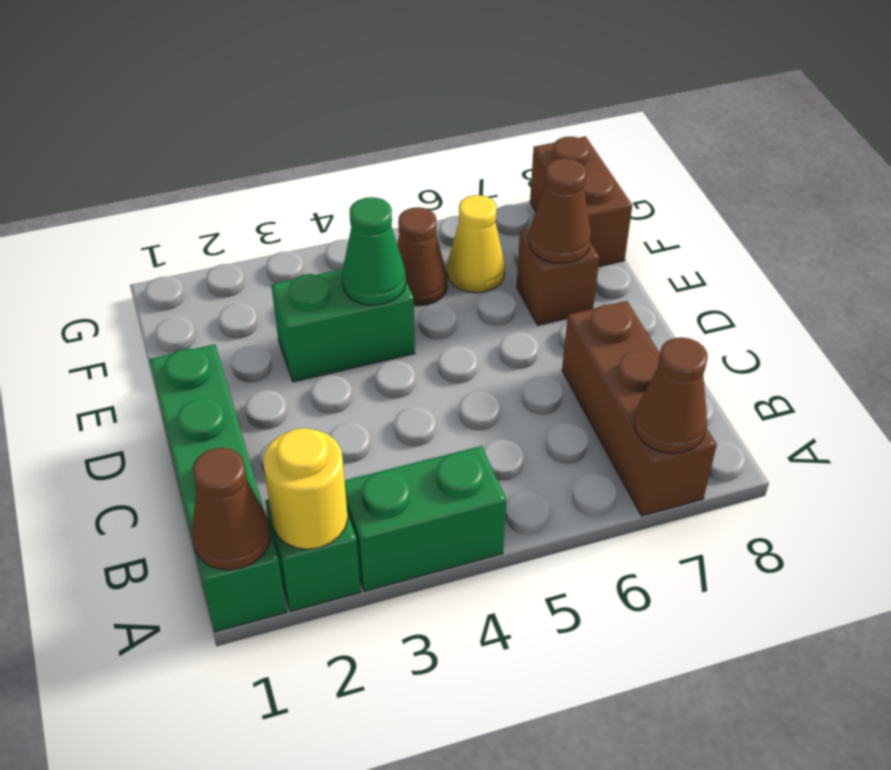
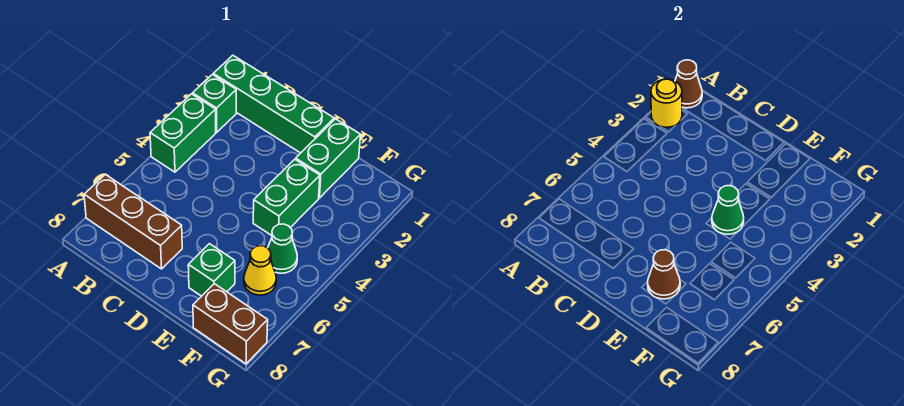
brown cone A7 level 2 -> none
none -> green brick E1:E2 level 1
brown brick E7 level 1 -> green brick E7 level 1
brown cone F5 level 1 -> green cone F5 level 1

